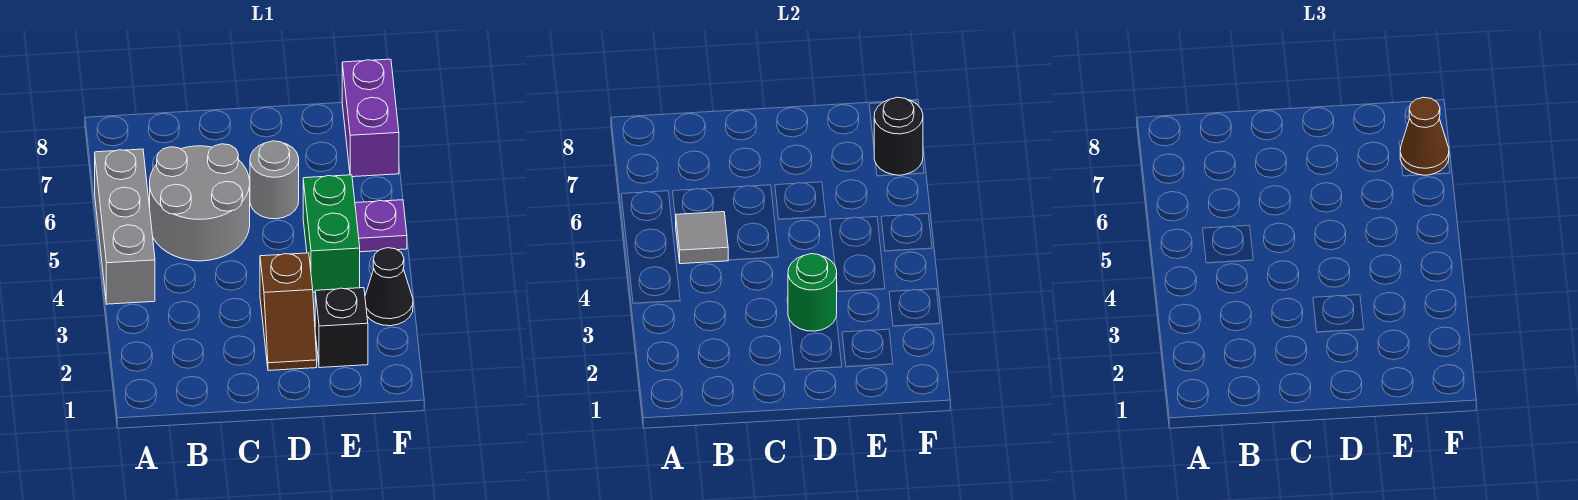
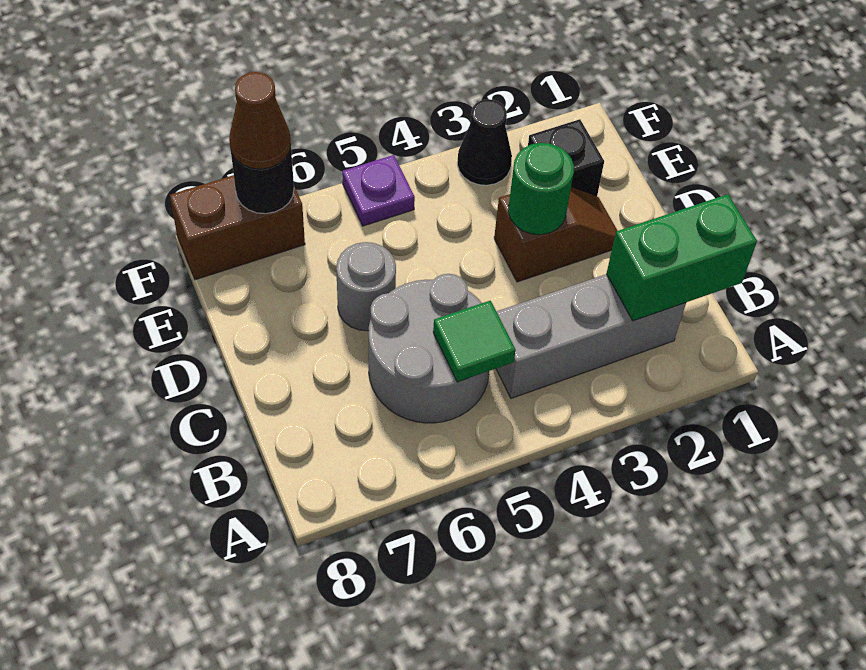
grey brick A4:A6 level 1 -> grey brick B2:B4 level 1
grey tile B5 level 2 -> green tile B5 level 2
green brick E4:E5 level 1 -> green brick B1:B2 level 2
purple brick F7:F8 level 1 -> brown brick F7:F8 level 1

